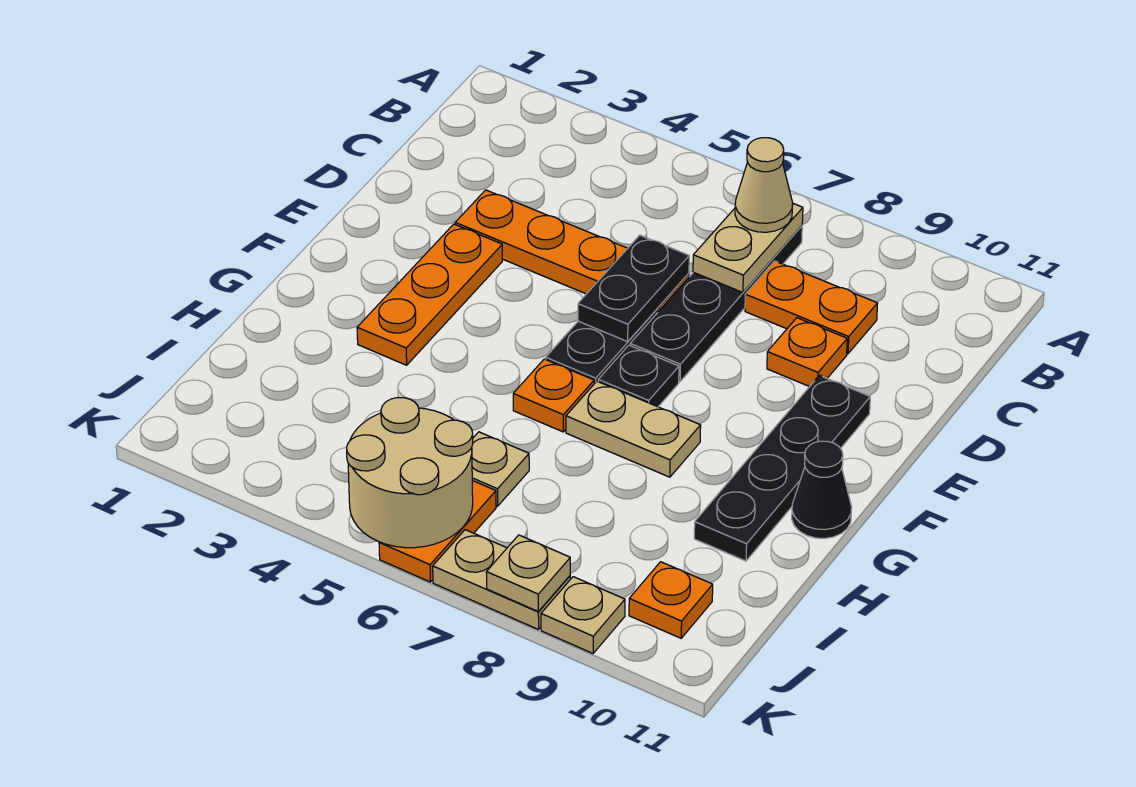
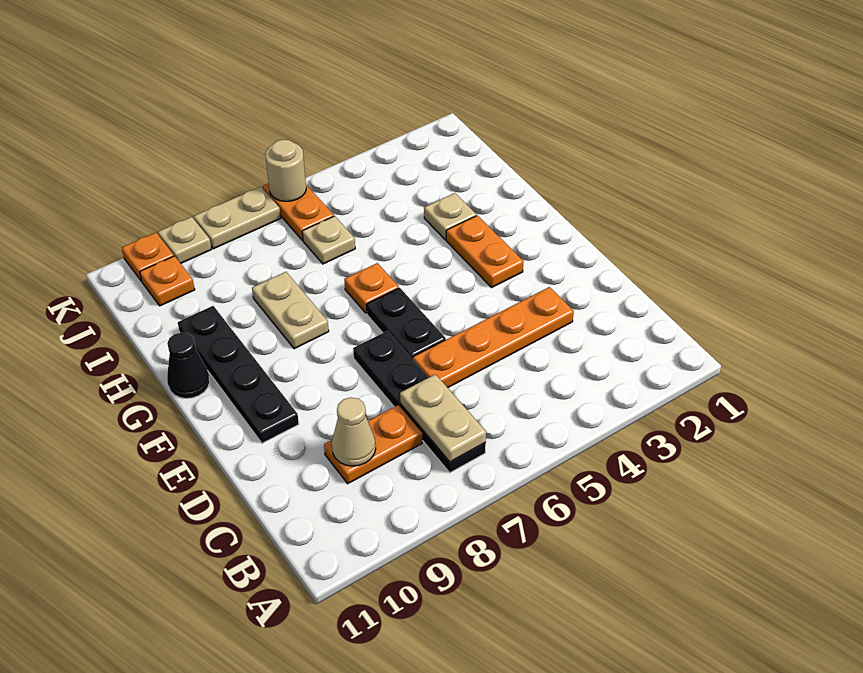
tan cone B7 level 3 -> tan cone C9 level 2
black plate D6:E6 level 2 -> none
orange plate D9 level 1 -> orange plate K10 level 1
orange plate E3:G3 level 1 -> orange plate F3:G3 level 1
black plate F7 level 1 -> none
tan plate G7:G8 level 1 -> tan plate G8:H8 level 1
tan round brick J5:K6 level 2 -> tan round brick K6 level 2
tan plate K8 level 2 -> tan plate H3 level 1

